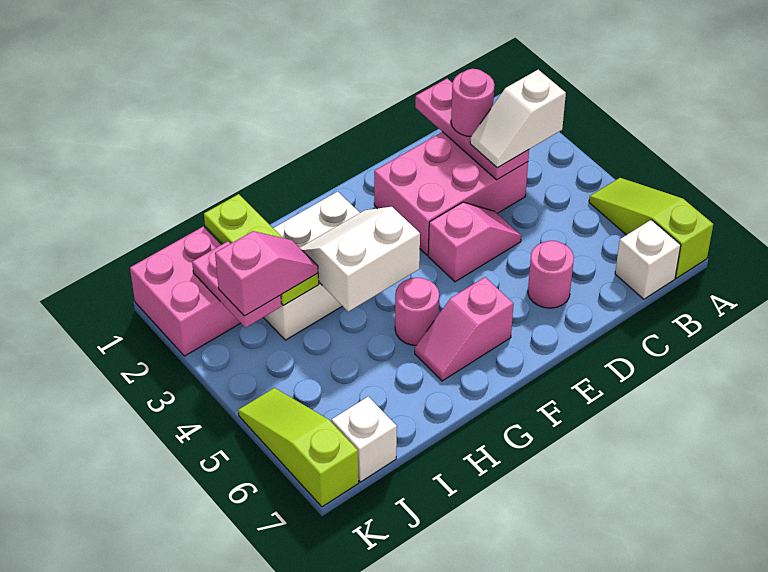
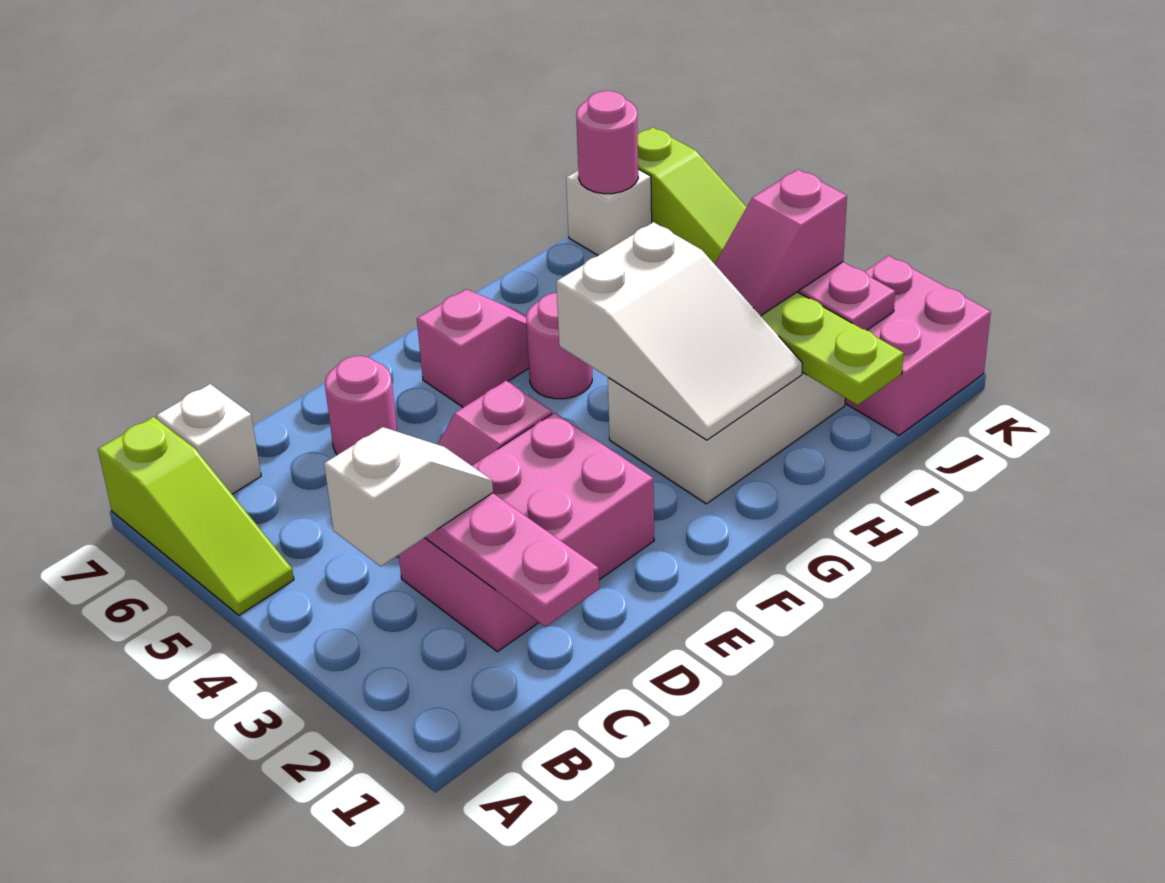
pink round brick C2 level 3 -> pink round brick J7 level 2
white slope G3:H4 level 2 top 4 -> white slope G2:H4 level 2 top 4

